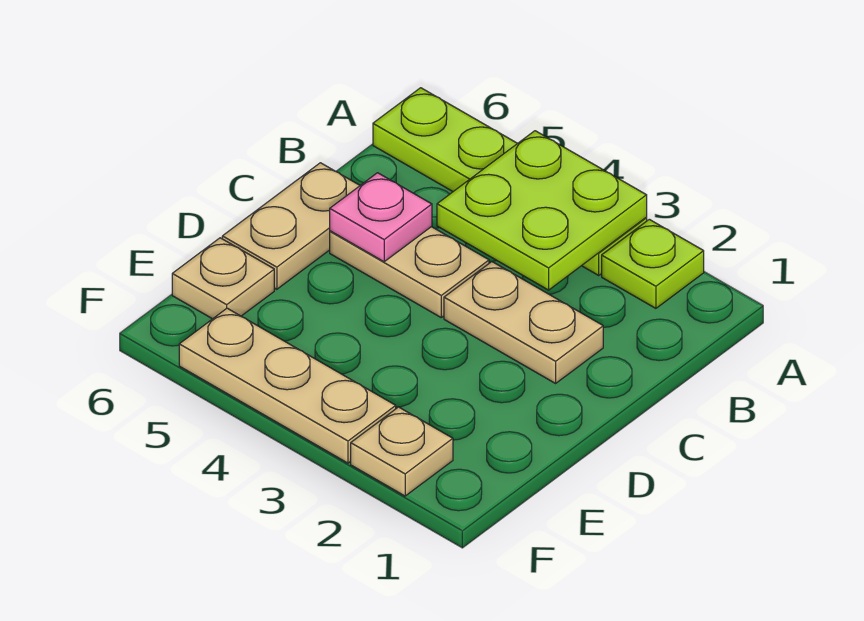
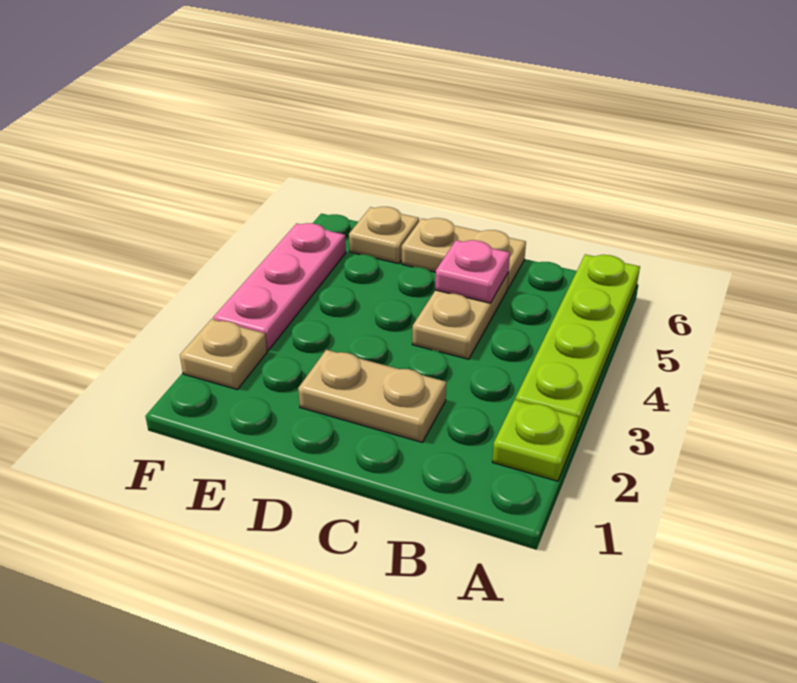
lime plate A3:B4 level 2 -> none
tan plate C2:C3 level 1 -> tan plate C2:D2 level 1
tan plate F3:F5 level 1 -> pink plate F3:F5 level 1

